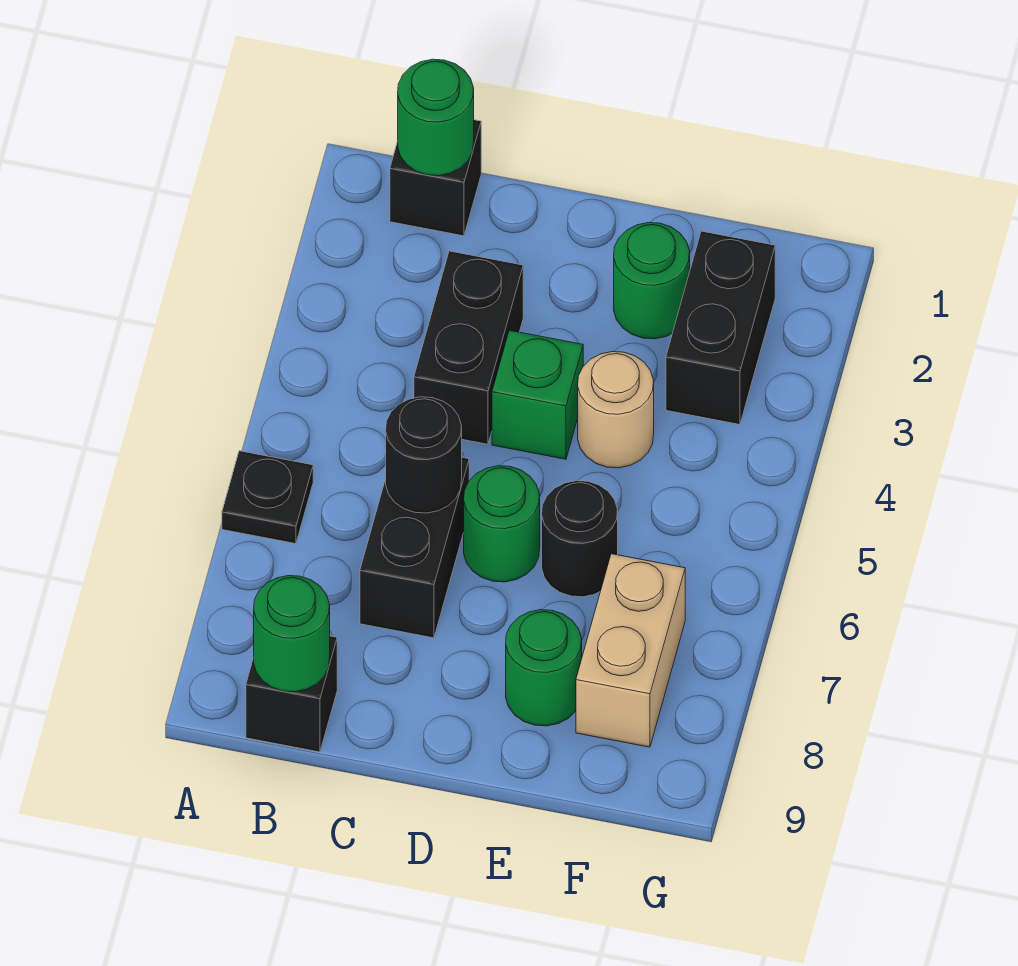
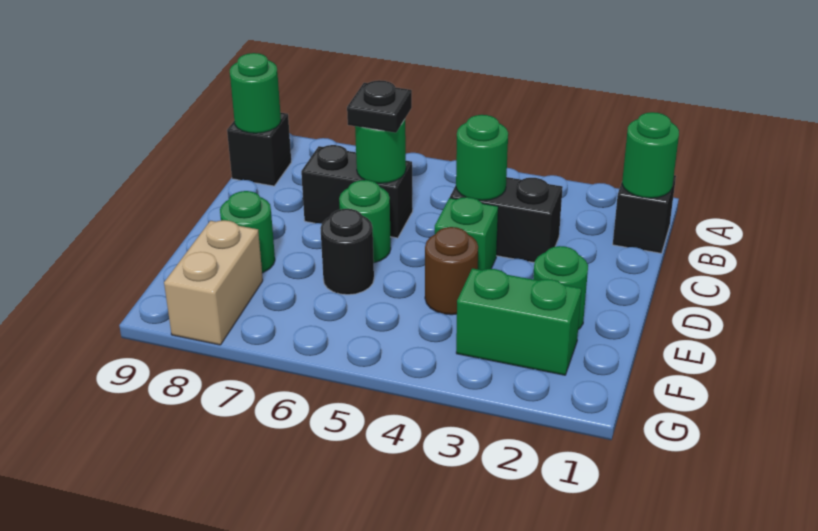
black plate A6 level 1 -> black plate C6 level 3
none -> green round brick C4 level 2
black round brick C6 level 2 -> green round brick C6 level 2
tan round brick E4 level 1 -> brown round brick E4 level 1
black brick F2:F3 level 1 -> green brick F2:F3 level 1
tan brick F7:F8 level 1 -> tan brick F8:G8 level 1

